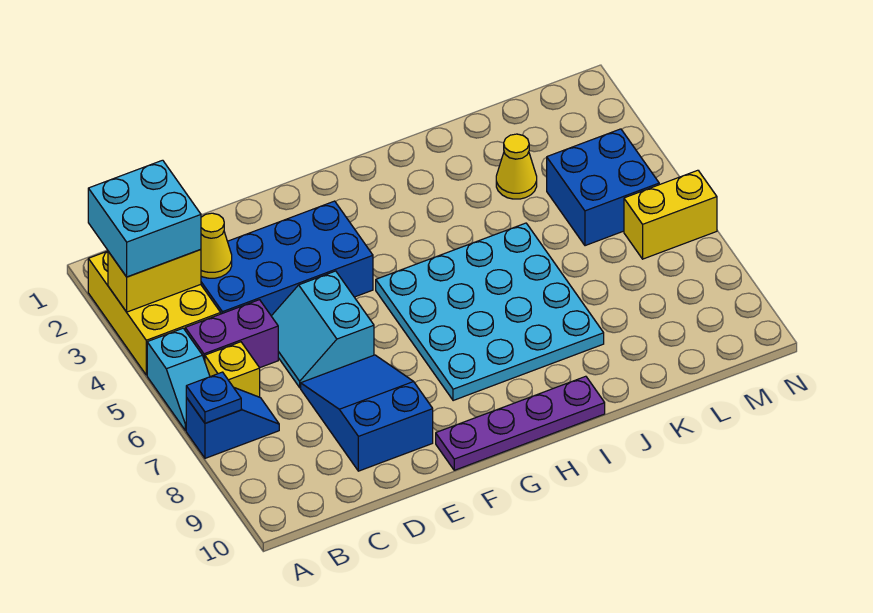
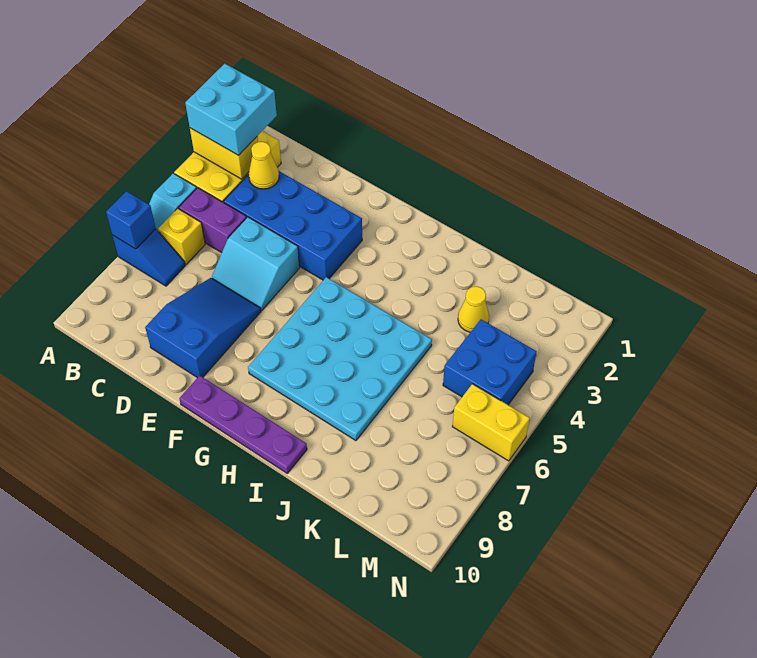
blue plate A7 level 2 -> blue brick A7 level 2
cyan slope D5:E6 level 1 top E -> cyan slope D5:E6 level 1 top 5

